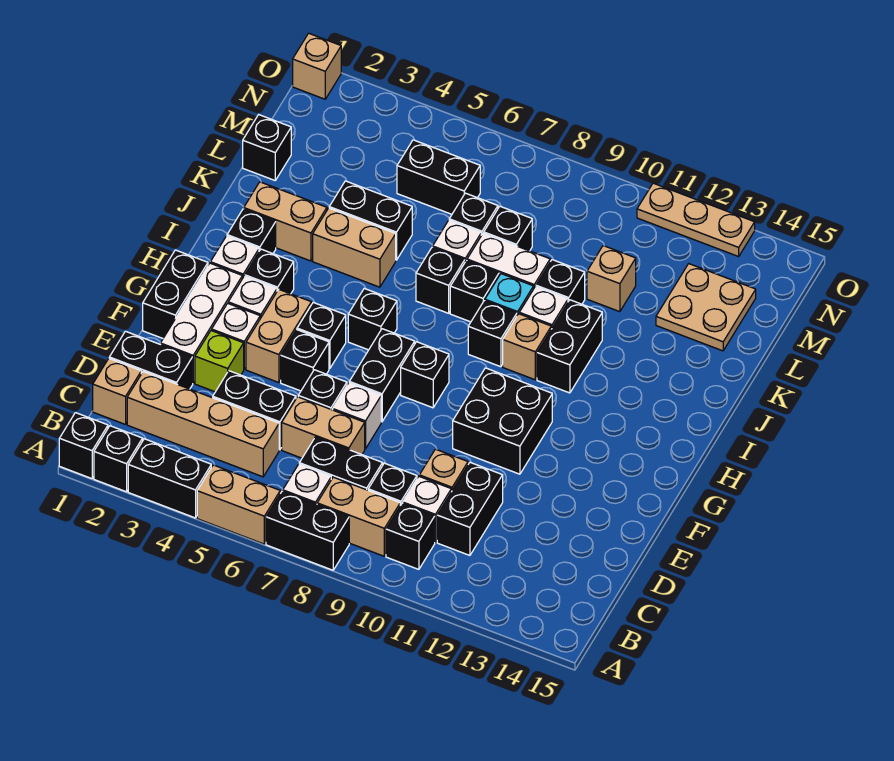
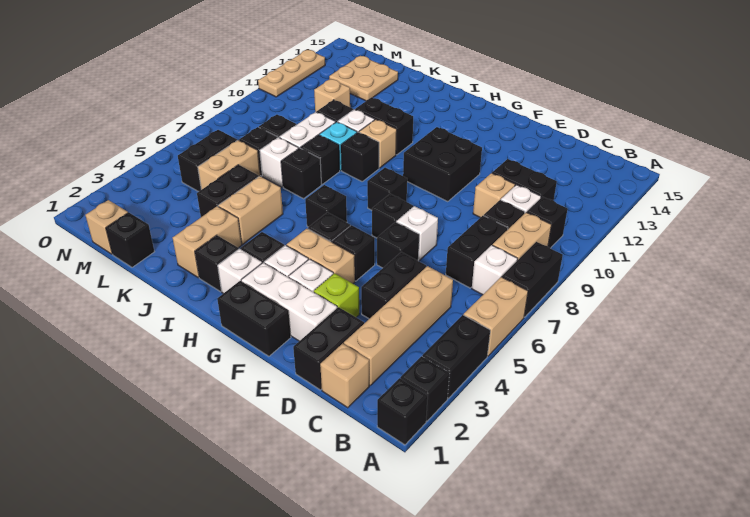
tan brick D6:D7 level 1 -> tan brick L5:L6 level 1
black brick F7:G7 level 1 -> black brick F7 level 1
tan brick O1 level 1 -> tan brick M1 level 1

